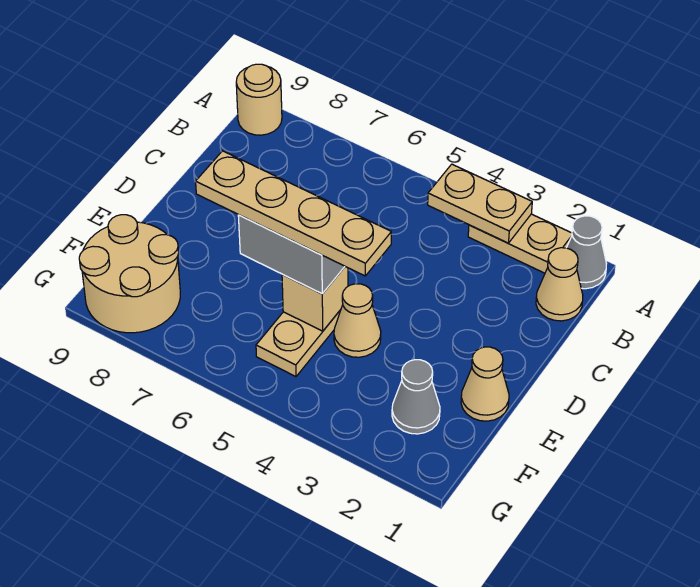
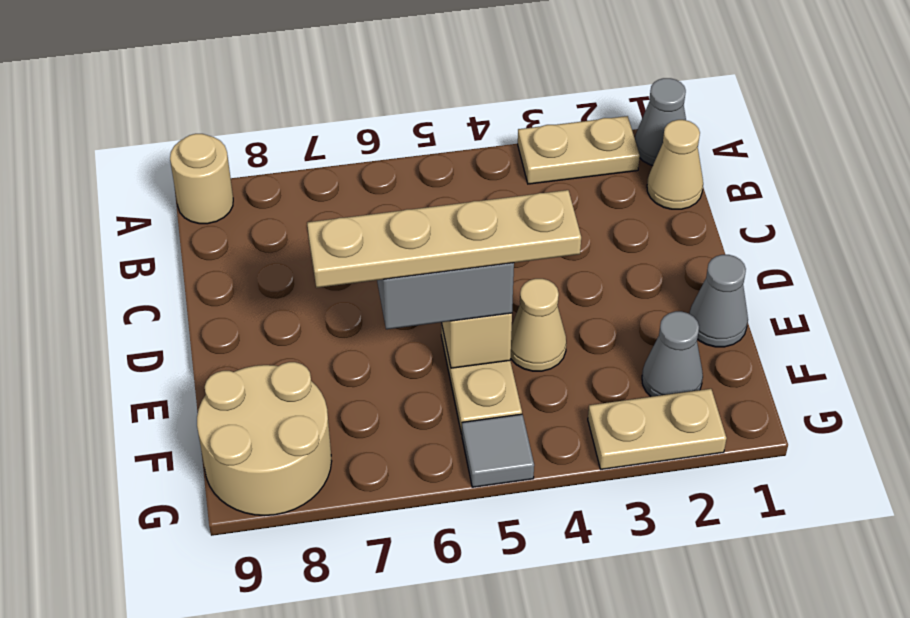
tan plate A3:A4 level 2 -> tan plate G2:G3 level 1
tan cone E1 level 1 -> grey cone E1 level 1
none -> grey tile G5 level 1

